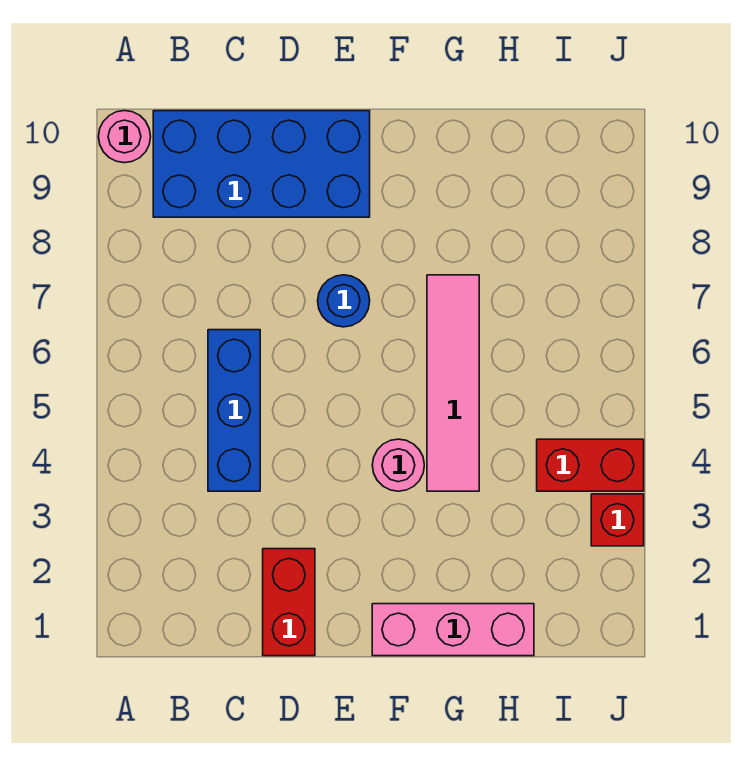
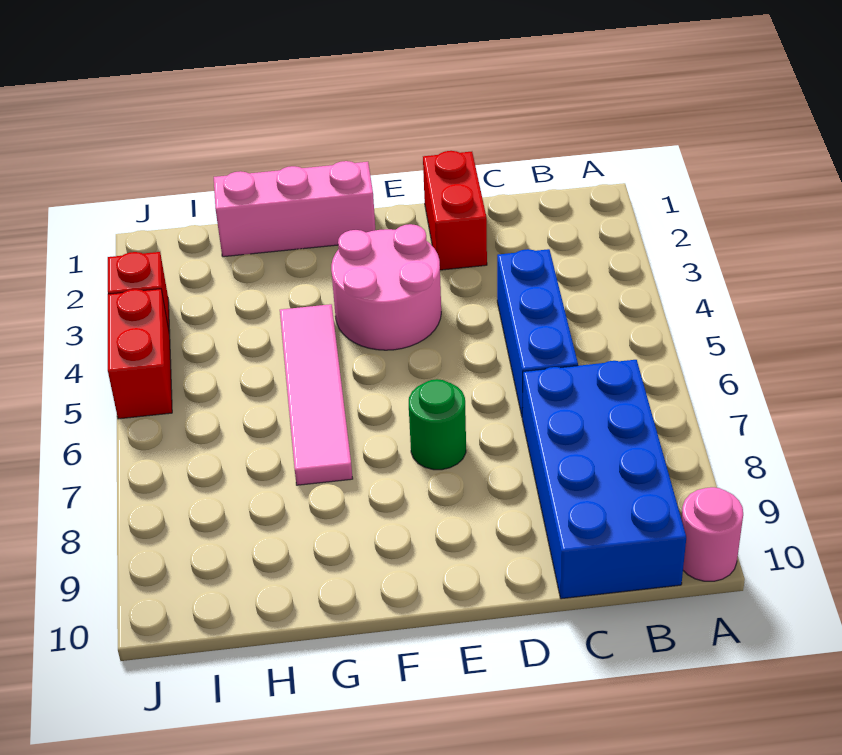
blue brick B9:E10 level 1 -> blue brick B7:C10 level 1
blue round brick E7 level 1 -> green round brick E7 level 1
pink round brick F4 level 1 -> pink round brick E3:F4 level 1
red brick I4:J4 level 1 -> red brick J4:J5 level 1

